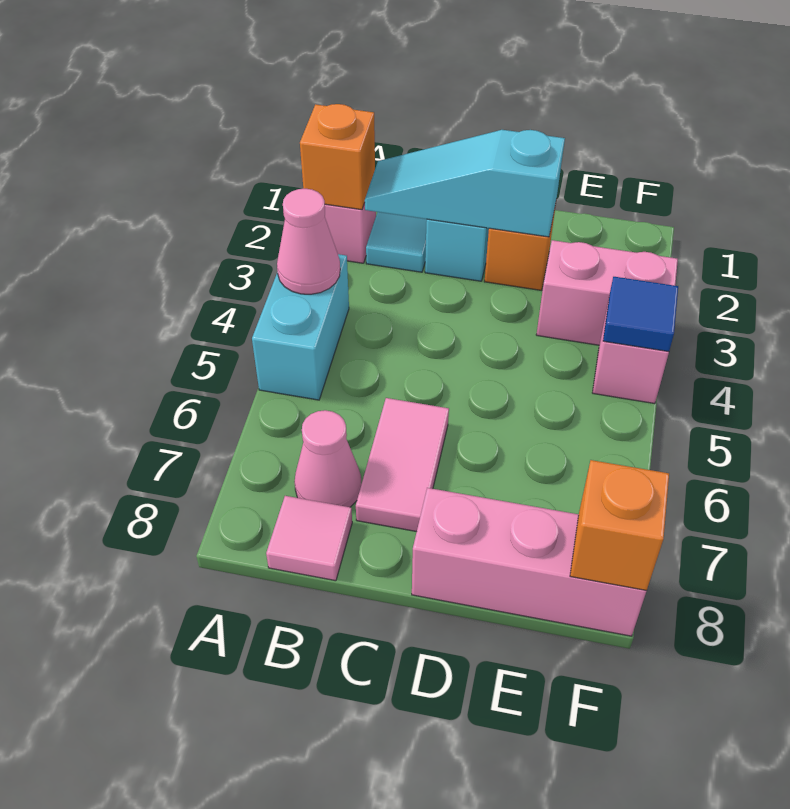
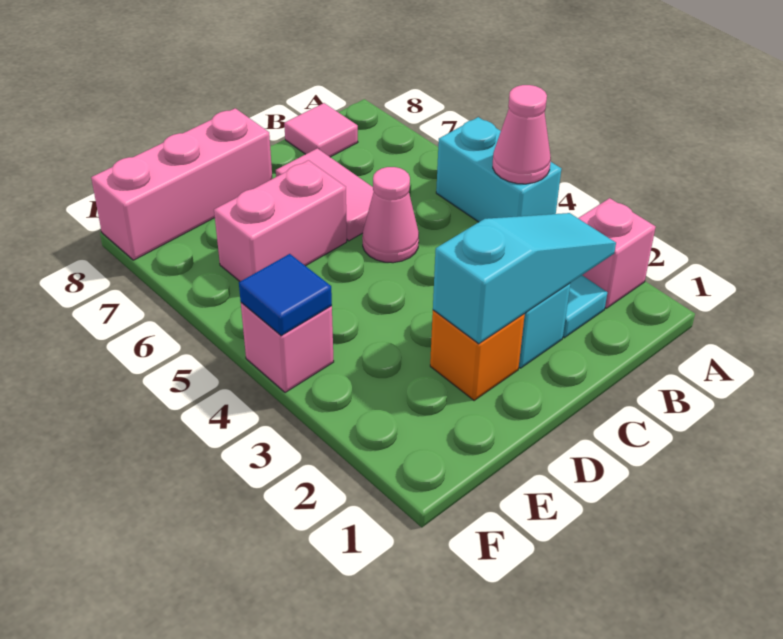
orange brick A2 level 2 -> none
pink cone B7 level 1 -> pink cone C5 level 1
pink brick E3:F3 level 1 -> pink brick D6:E6 level 1
orange brick F8 level 2 -> none

